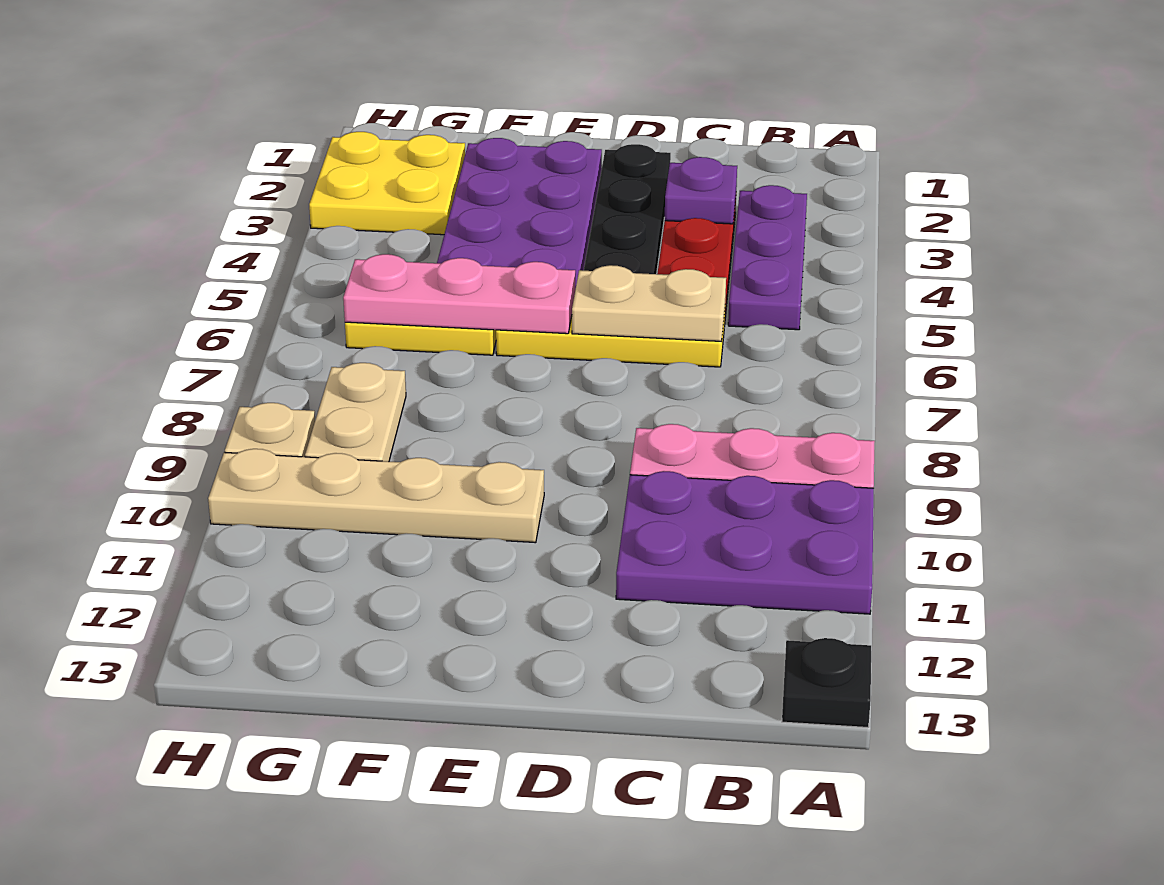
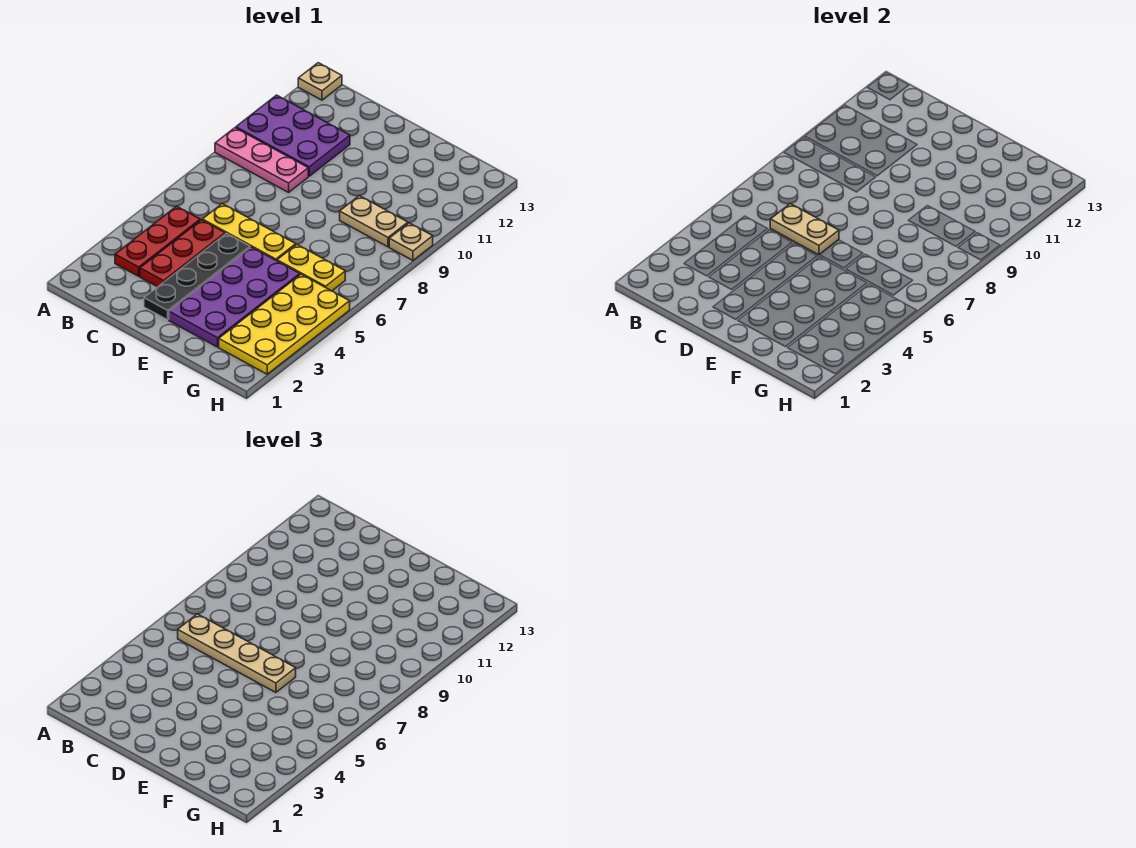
black plate A13 level 1 -> tan plate A13 level 1
purple plate B3:B5 level 1 -> red plate B3:B5 level 1
purple plate C3 level 2 -> none
pink plate E6:G6 level 2 -> none
tan plate E10:H10 level 1 -> tan plate B6:E6 level 3
yellow plate G2:H3 level 1 -> yellow plate G2:H5 level 1
tan plate G8:G9 level 1 -> tan plate F9:G9 level 1

